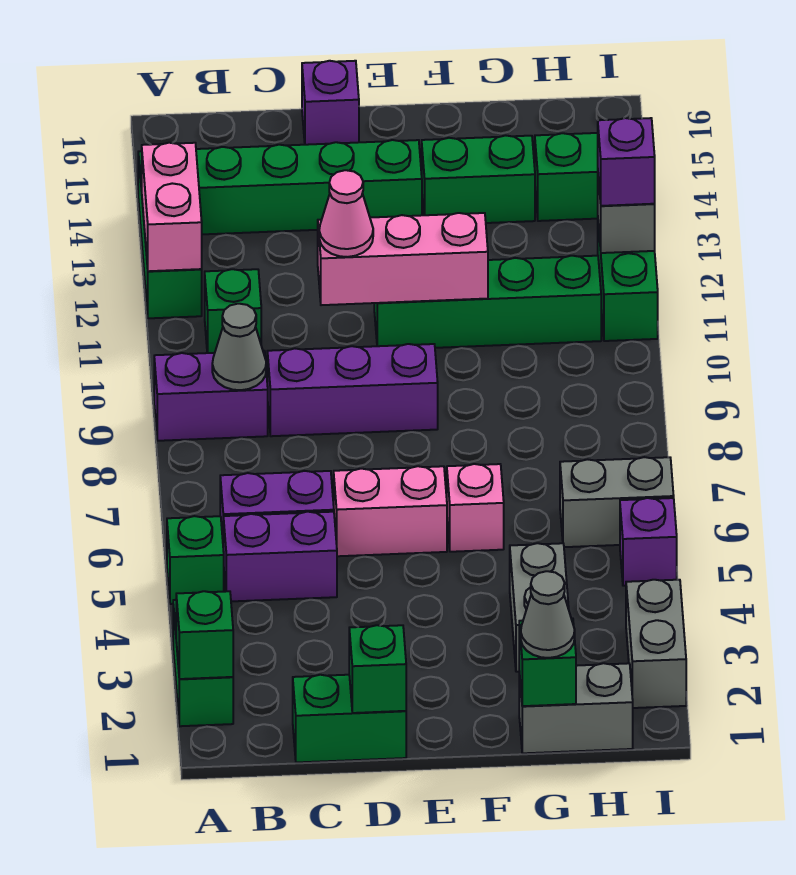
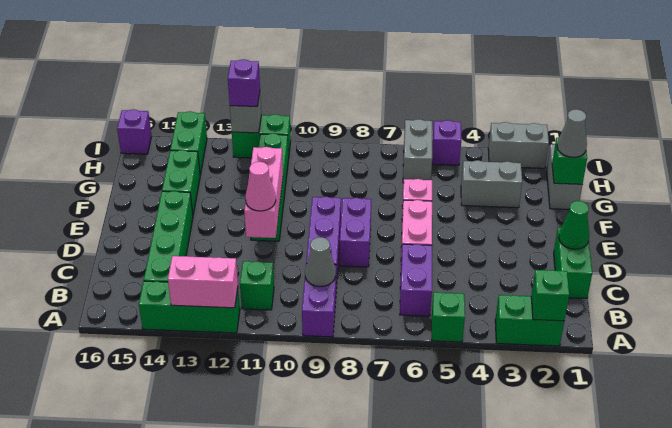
purple brick B5:C5 level 1 -> purple brick D8:E8 level 1
green brick D1 level 2 -> green cone D1 level 2
purple brick D16 level 1 -> purple brick I16 level 1

